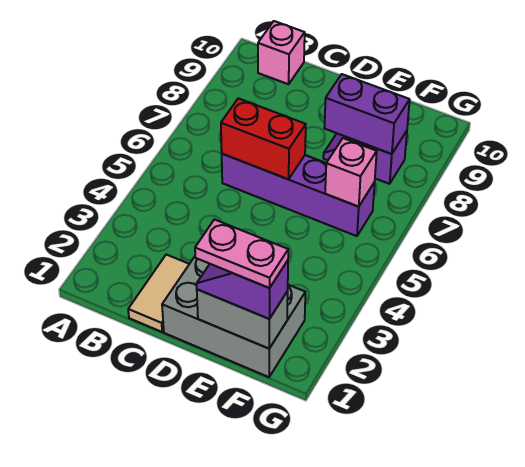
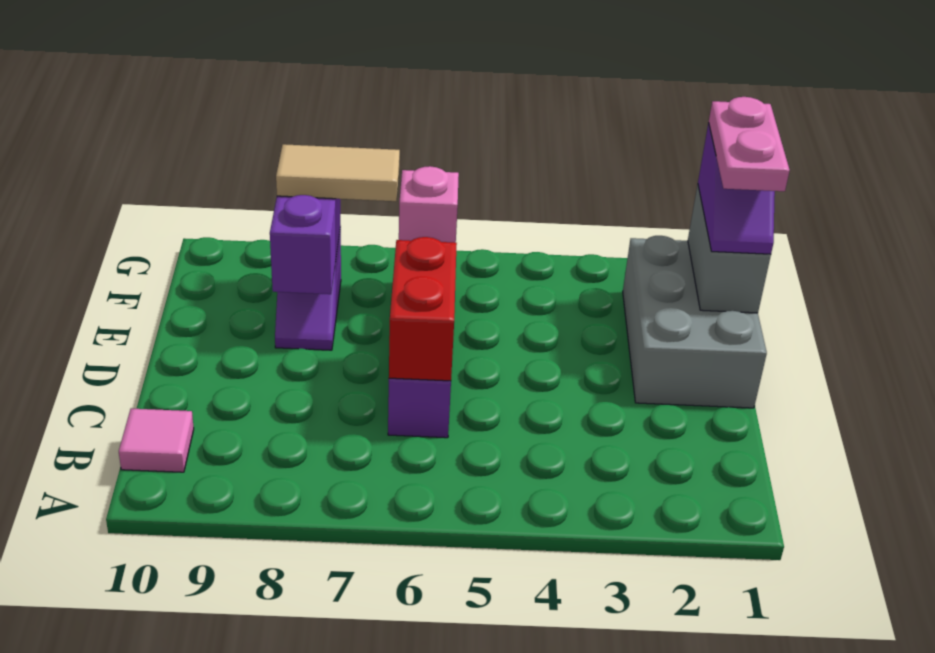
pink brick B10 level 1 -> pink tile B10 level 1
tan tile C1:C2 level 1 -> tan tile F7:F8 level 3

